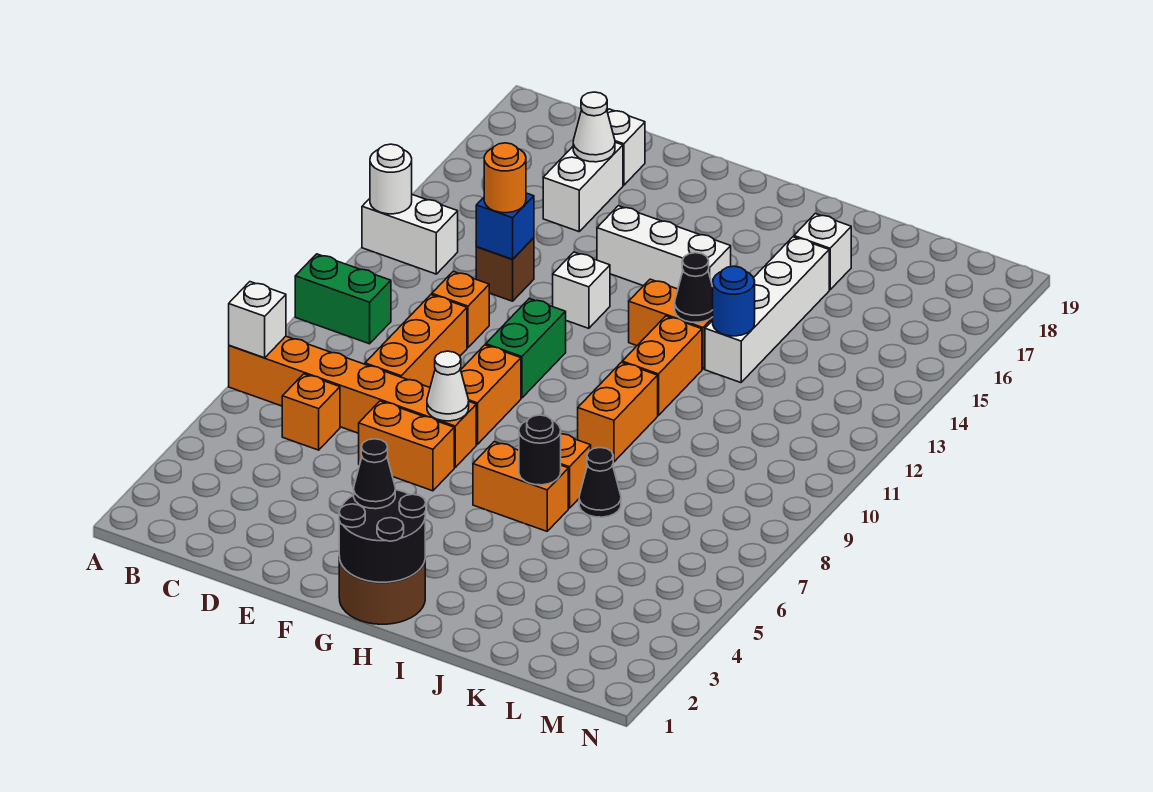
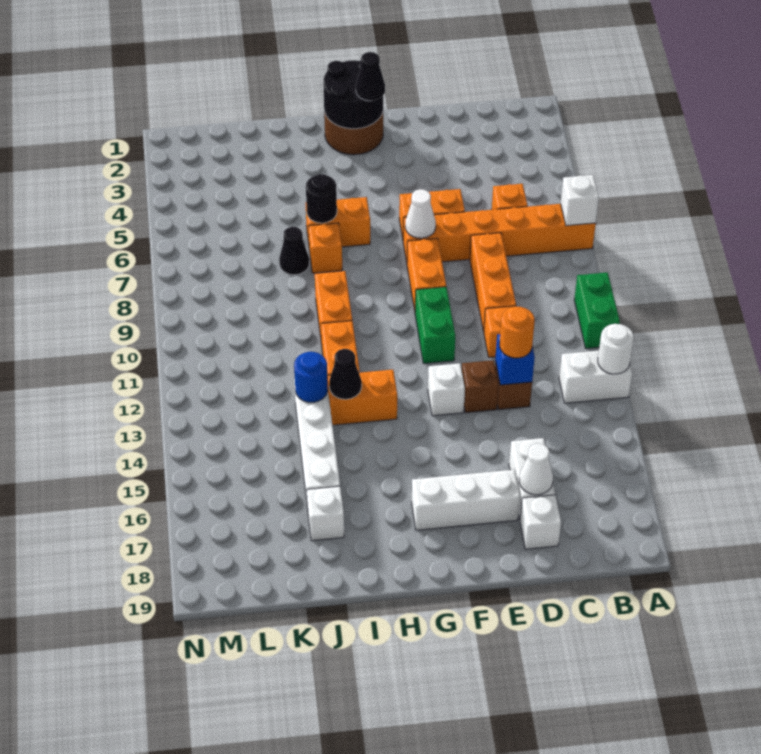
green brick A10:B10 level 1 -> green brick A10:A11 level 1
none -> brown brick E13 level 1
white brick F15:H15 level 1 -> white brick E17:G17 level 1

